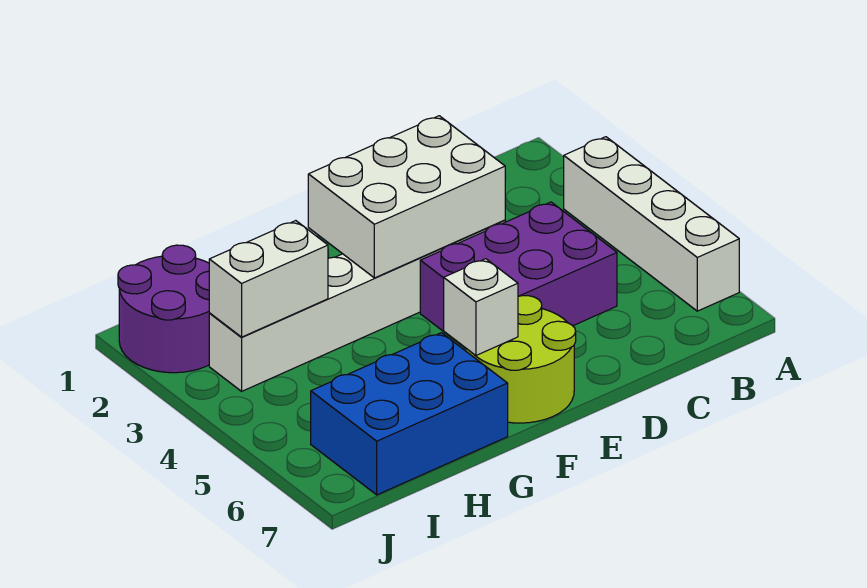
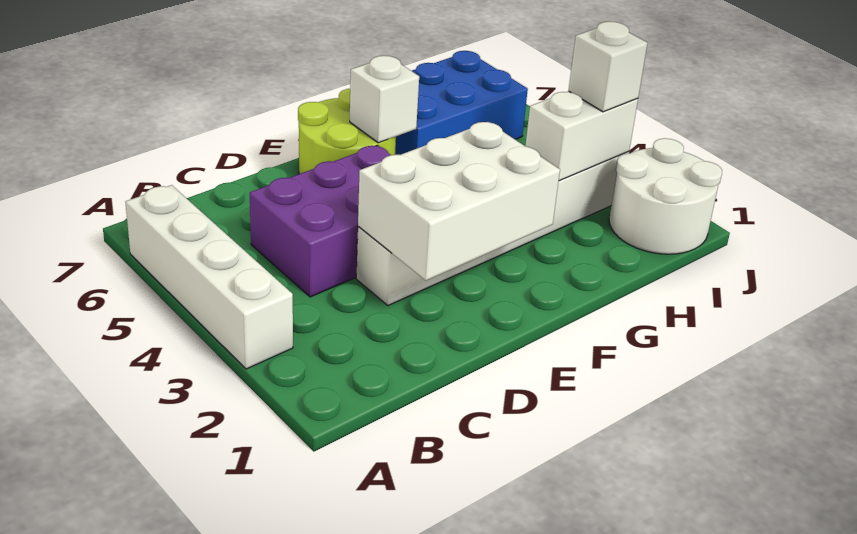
purple round brick I1:J2 level 1 -> white round brick I1:J2 level 1
none -> white brick I3 level 3

